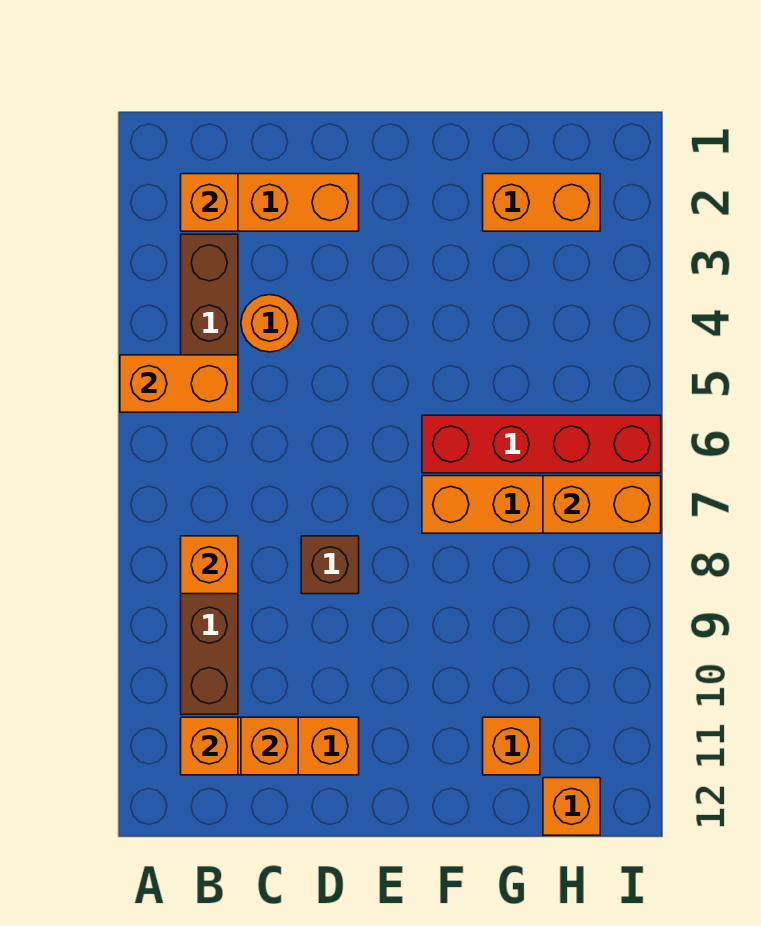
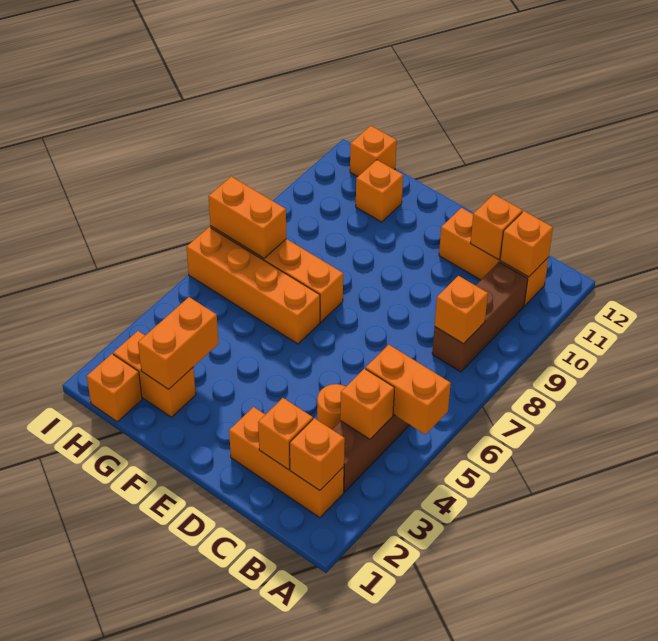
none -> orange brick B4 level 2
none -> orange brick C2 level 2
brown brick D8 level 1 -> none
red brick F6:I6 level 1 -> orange brick F6:I6 level 1
none -> orange brick G2:G3 level 2
none -> orange brick H1 level 1

